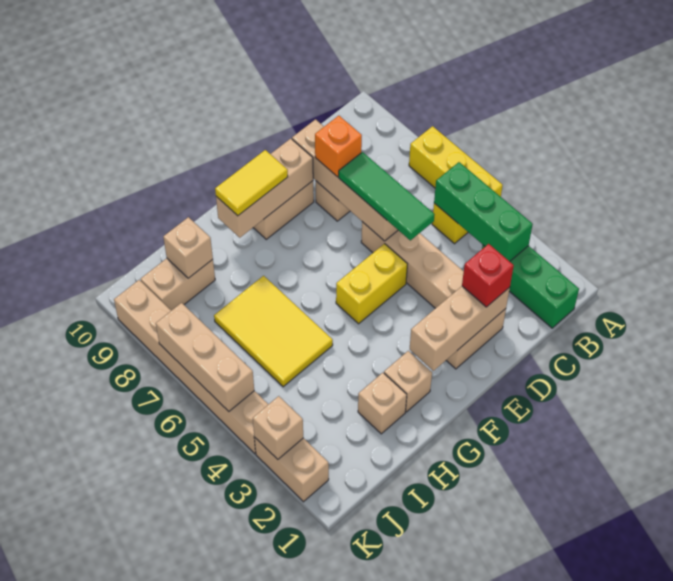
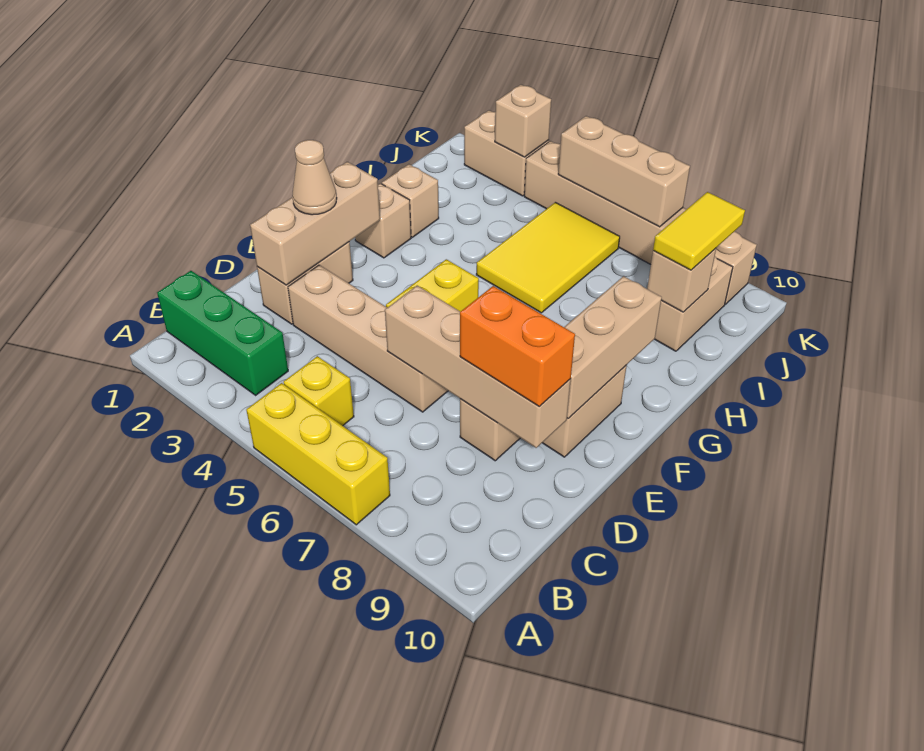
green brick B3:B5 level 2 -> none
red brick D2 level 3 -> none
green tile D5:D7 level 3 -> none
orange brick D8 level 3 -> orange brick D8:D9 level 3
none -> tan cone E2 level 3
yellow tile F9:G9 level 3 -> yellow tile I9:J9 level 3
yellow tile H5:I7 level 1 -> yellow tile H5:J6 level 1

